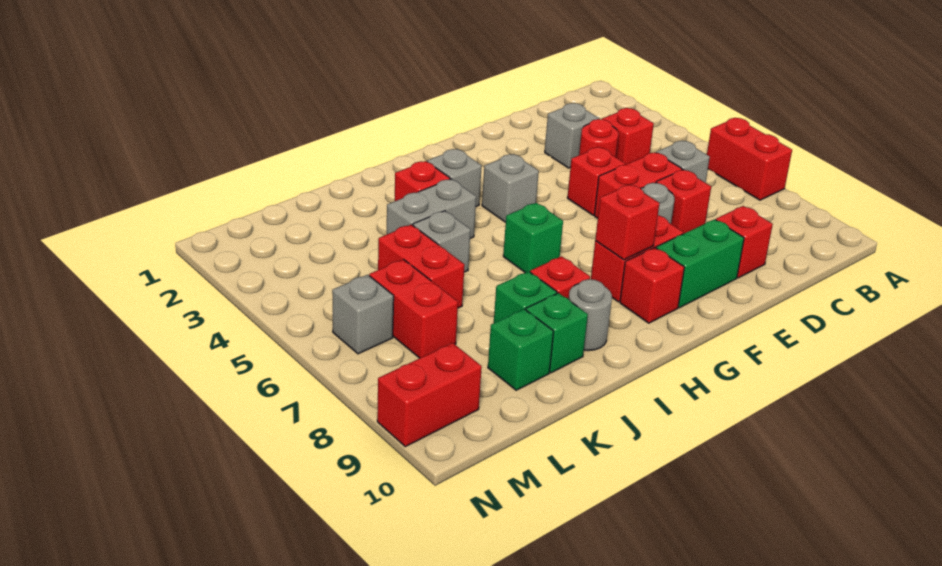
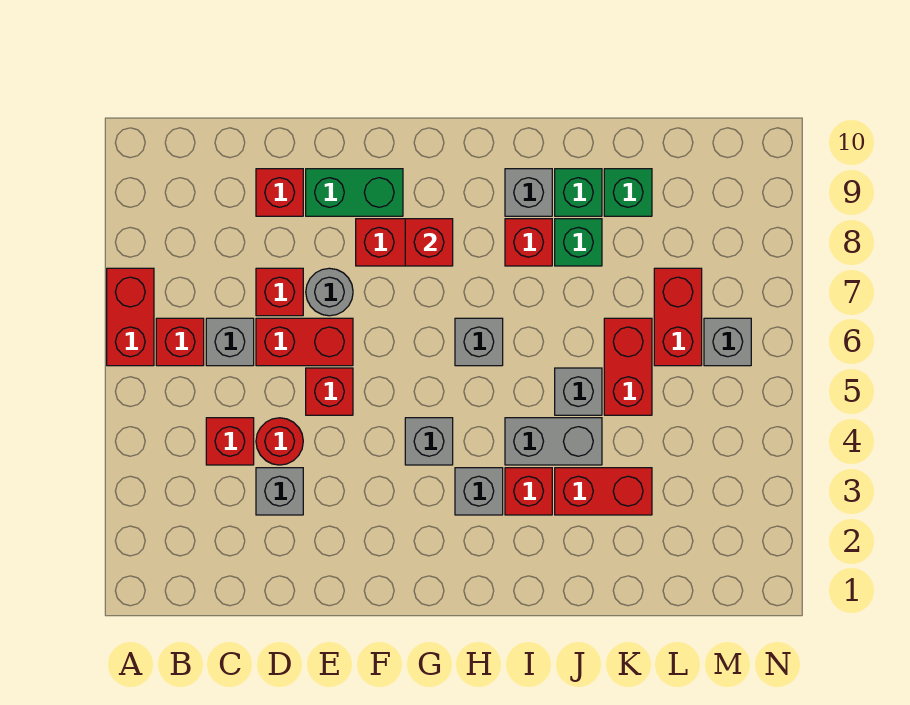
red brick G9 level 1 -> red brick B6 level 1
green brick H6 level 1 -> grey brick H6 level 1
grey round brick I9 level 1 -> grey brick I9 level 1
red brick M9:N9 level 1 -> red brick J3:K3 level 1

